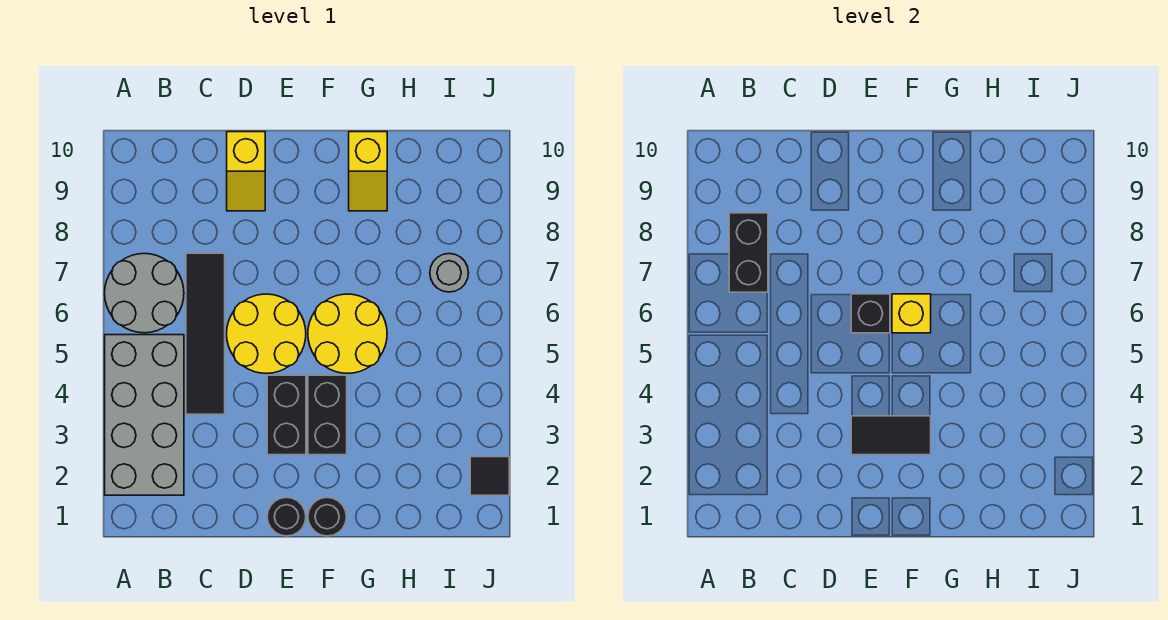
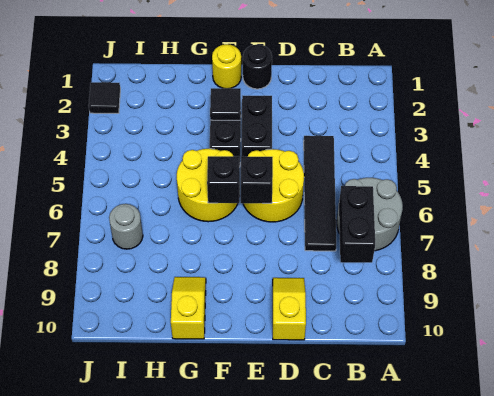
grey brick A2:B5 level 1 -> none
black tile E3:F3 level 2 -> black tile F3 level 2
black round brick F1 level 1 -> yellow round brick F1 level 1
yellow brick F6 level 2 -> black brick F6 level 2

